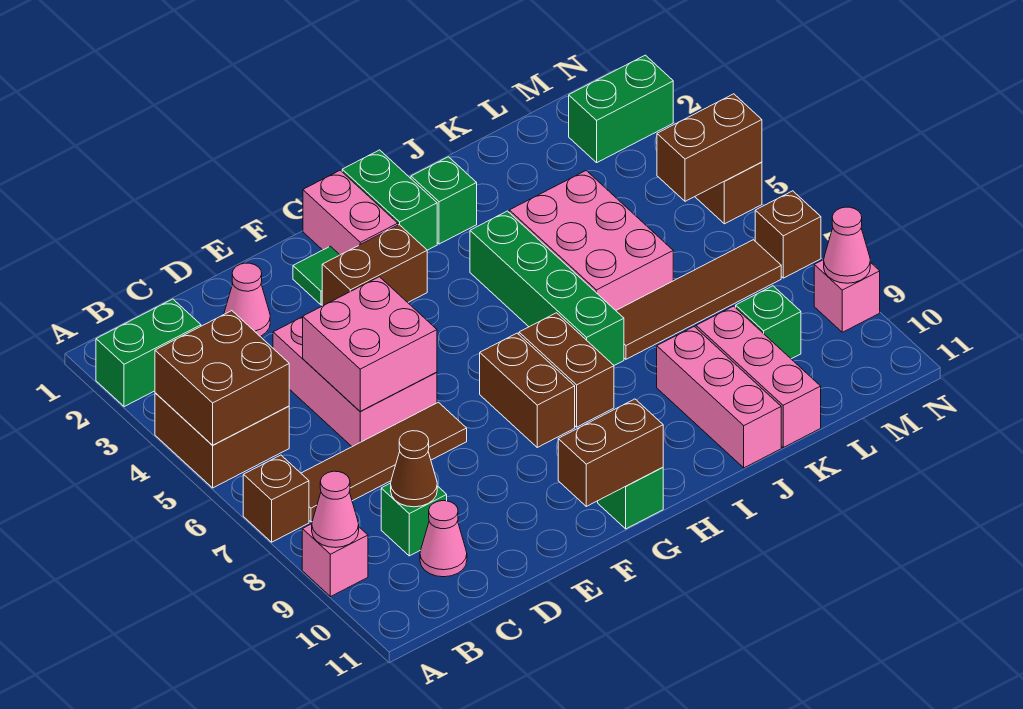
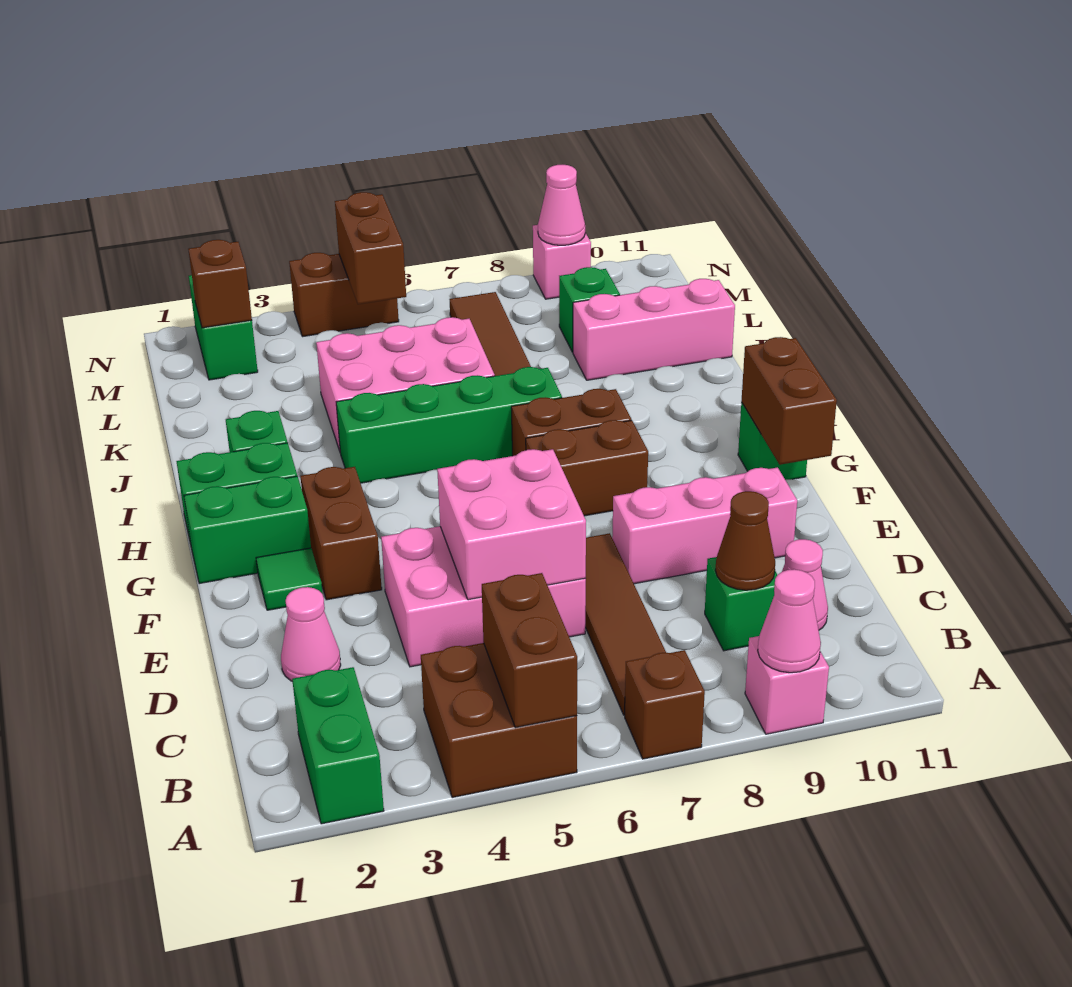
brown brick A4:B5 level 2 -> brown brick A5:B5 level 2
pink brick G1:G2 level 1 -> green brick G1:G2 level 1
pink brick J9:J11 level 1 -> pink brick E8:E10 level 1
brown brick N7 level 1 -> brown brick M2 level 2

